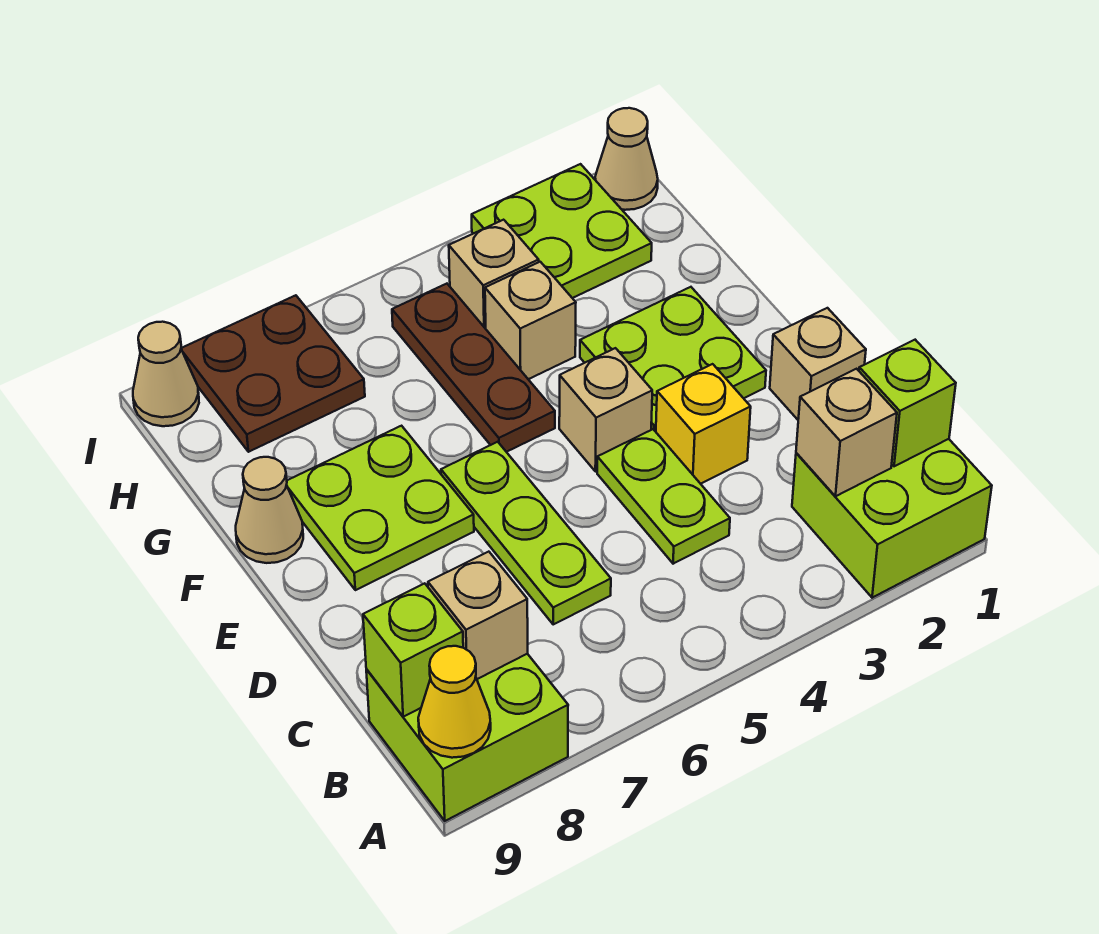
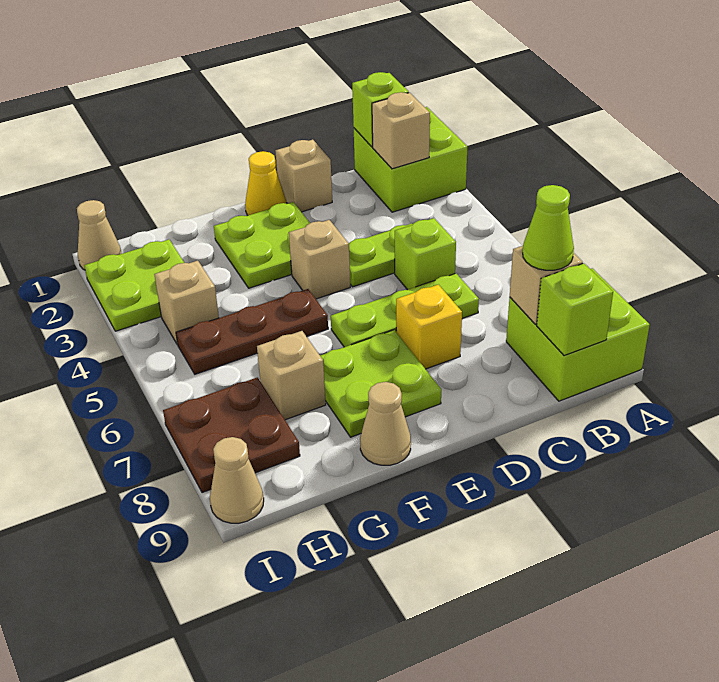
yellow cone A9 level 2 -> yellow cone E1 level 1
none -> lime cone B8 level 3
none -> lime brick C5 level 1
yellow brick D3 level 1 -> yellow brick D7 level 1
tan brick G4 level 1 -> tan brick G7 level 1

